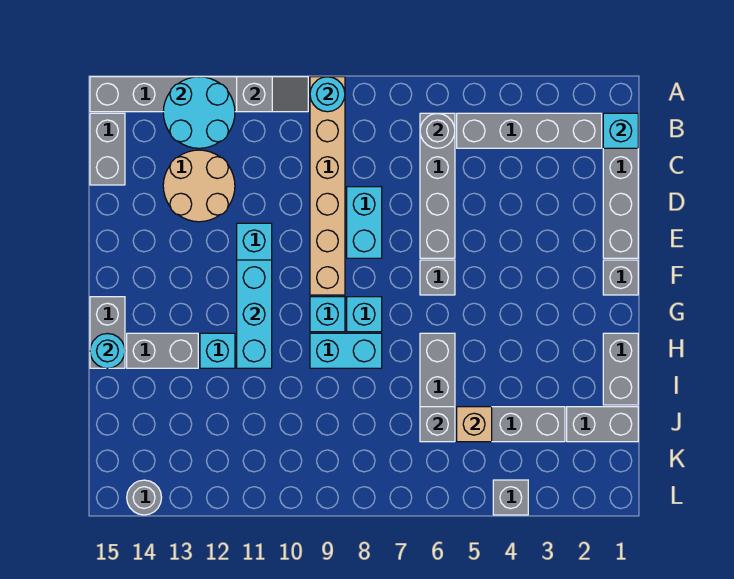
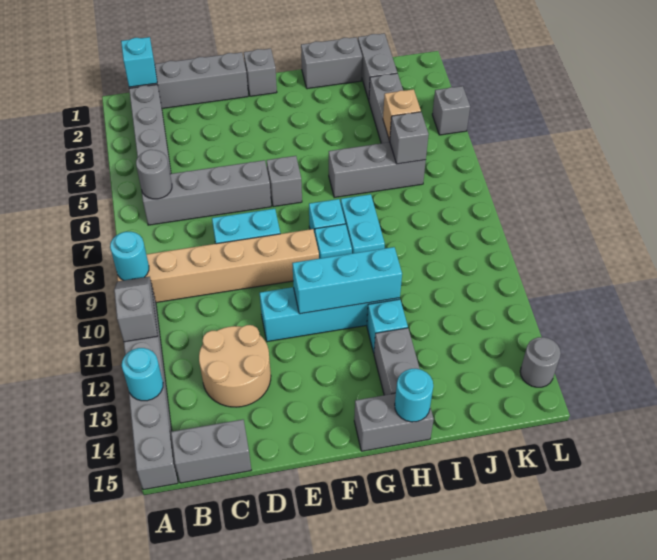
cyan round brick A12:B13 level 2 -> cyan round brick A13 level 2

